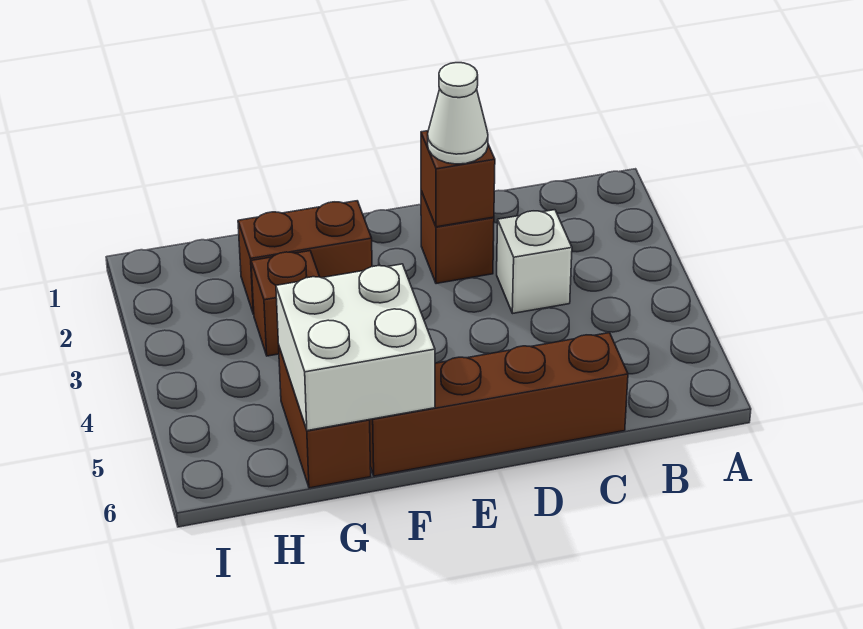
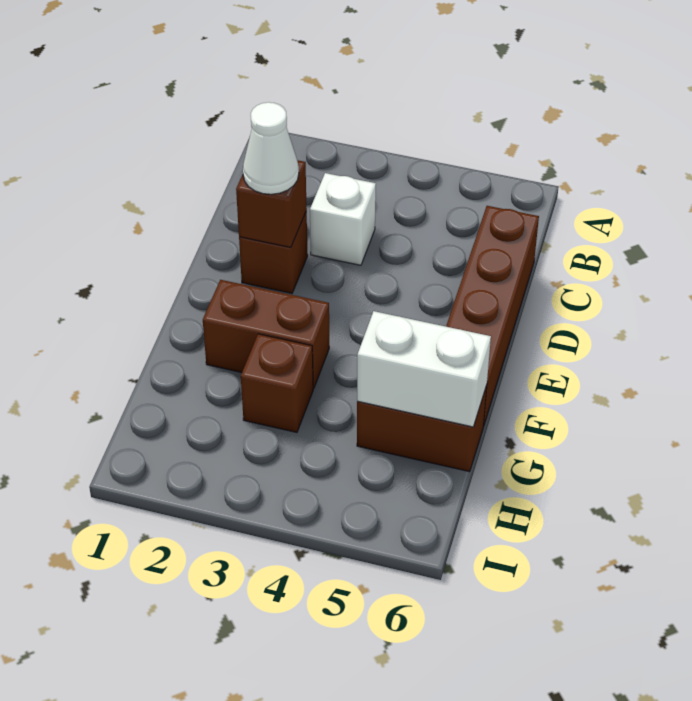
brown brick F2:G2 level 1 -> brown brick F2:F3 level 1
white brick F5:G6 level 2 -> white brick G5:G6 level 2

